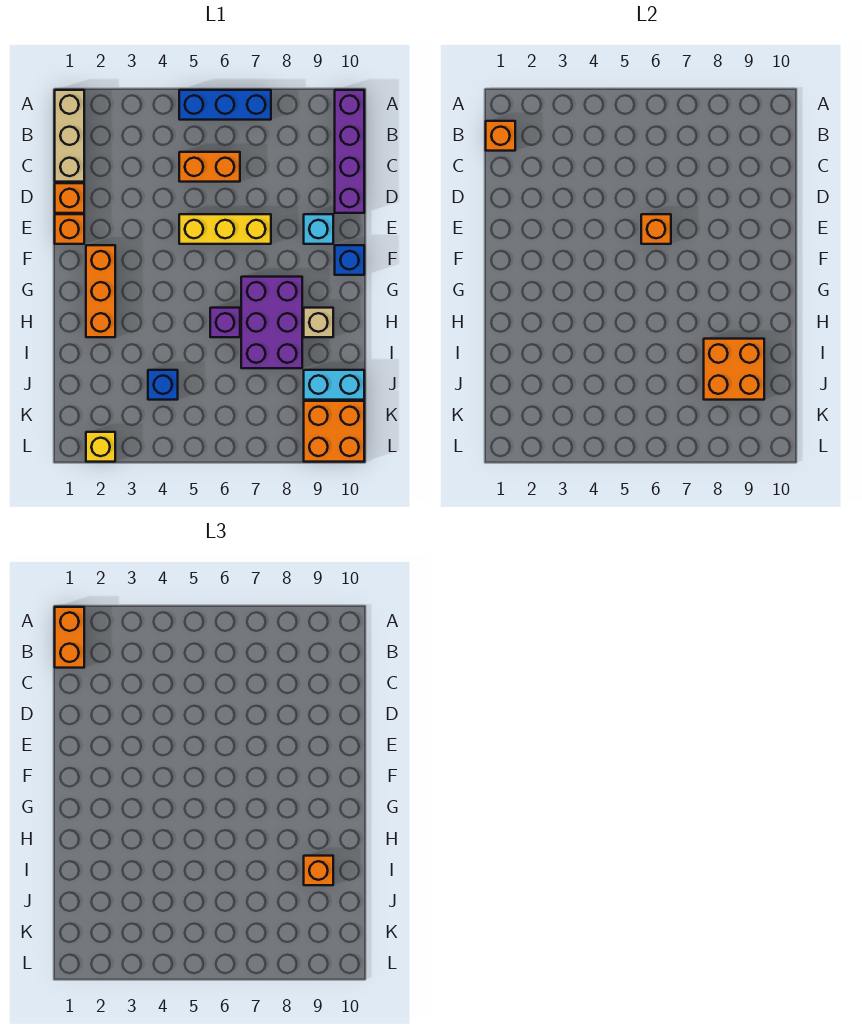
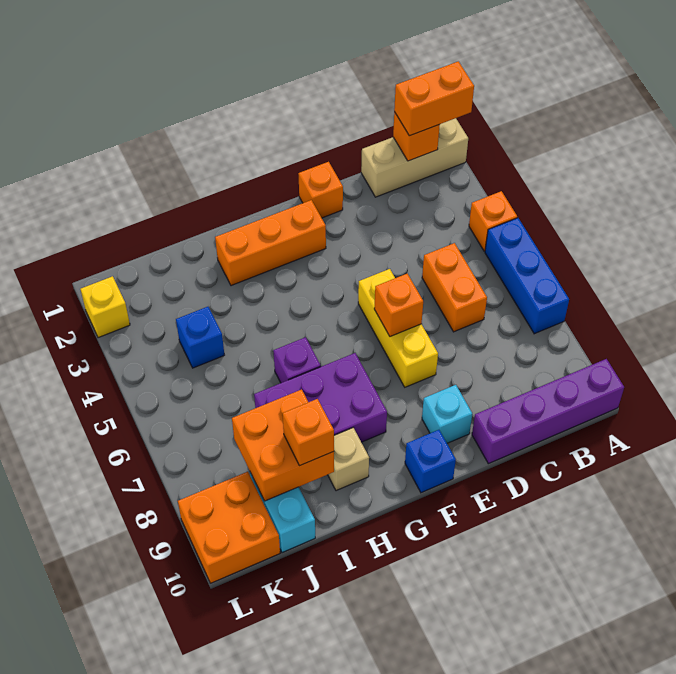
orange brick D1 level 1 -> orange brick A4 level 1

